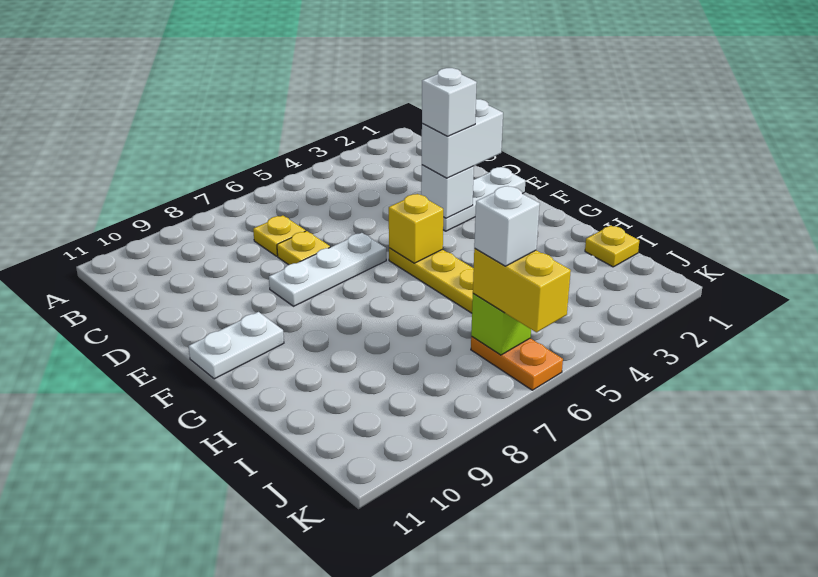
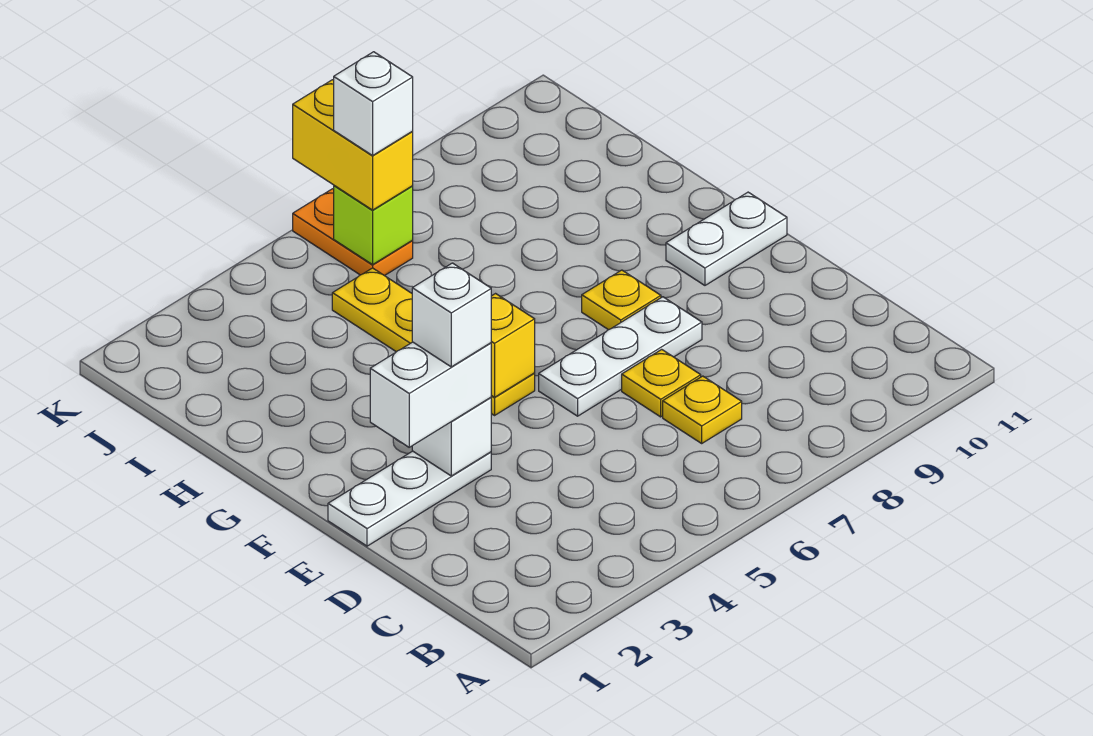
yellow plate I1 level 1 -> yellow plate F8 level 1

